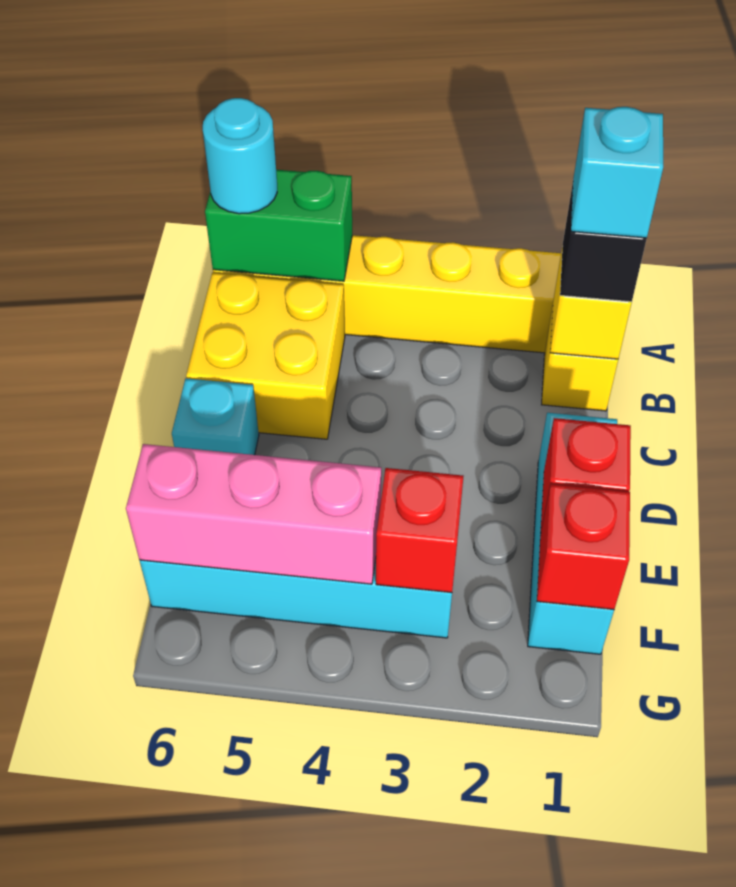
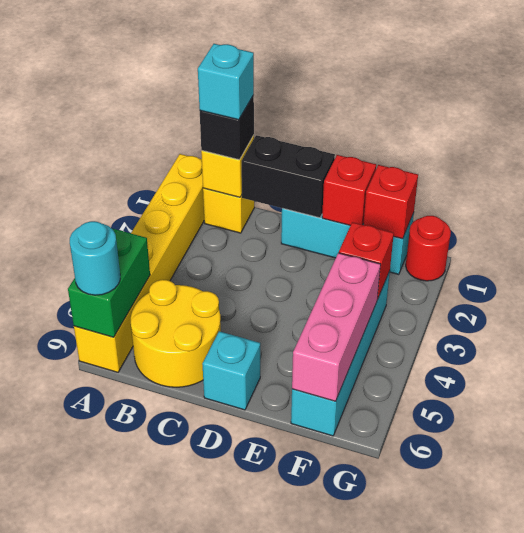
yellow brick B5:C6 level 1 -> yellow round brick B5:C6 level 1
none -> black brick C1:D1 level 2
none -> red round brick G1 level 1

